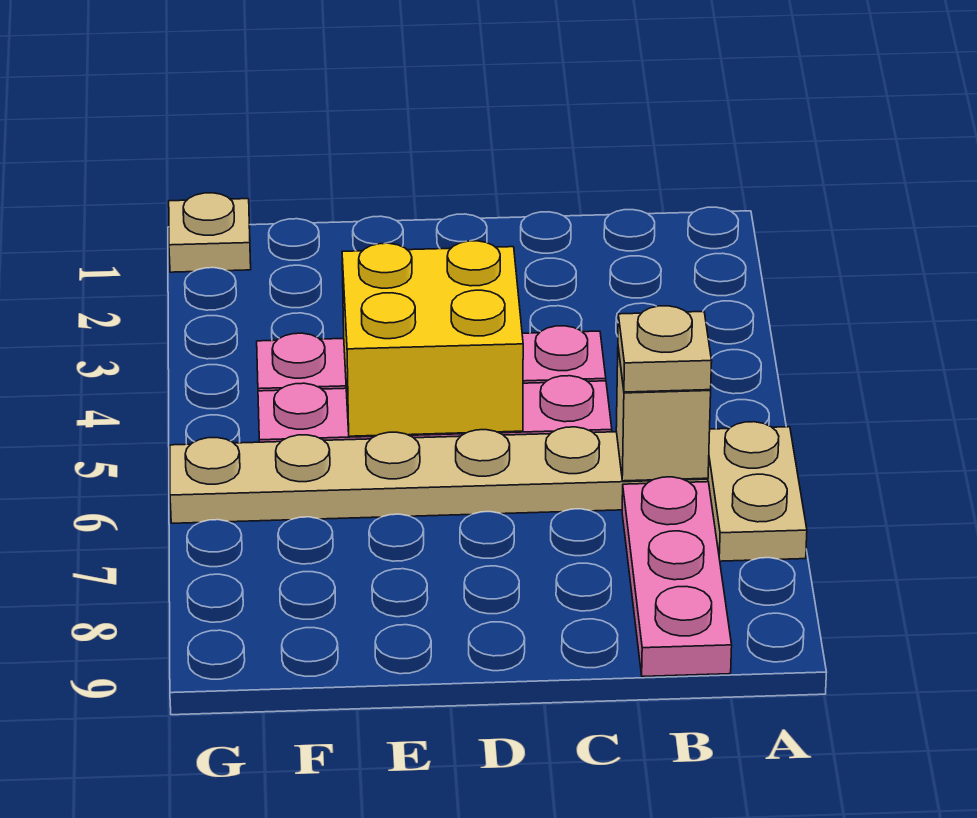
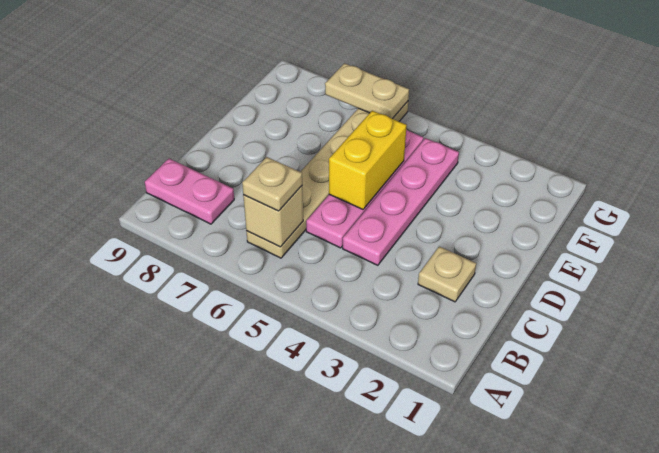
tan plate A6:A7 level 1 -> tan plate G6:G7 level 2
pink plate B7:B9 level 1 -> pink plate B8:B9 level 1
yellow brick D4:E5 level 2 -> yellow brick D5:E5 level 2
tan plate G1 level 1 -> tan plate C2 level 1

